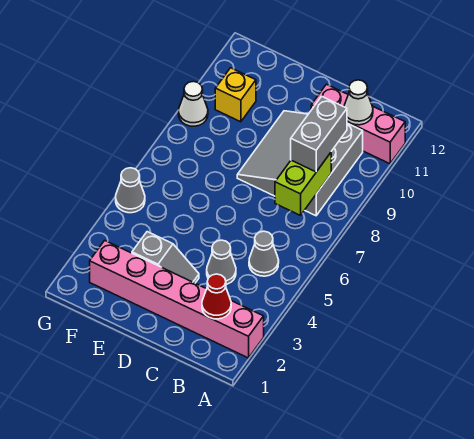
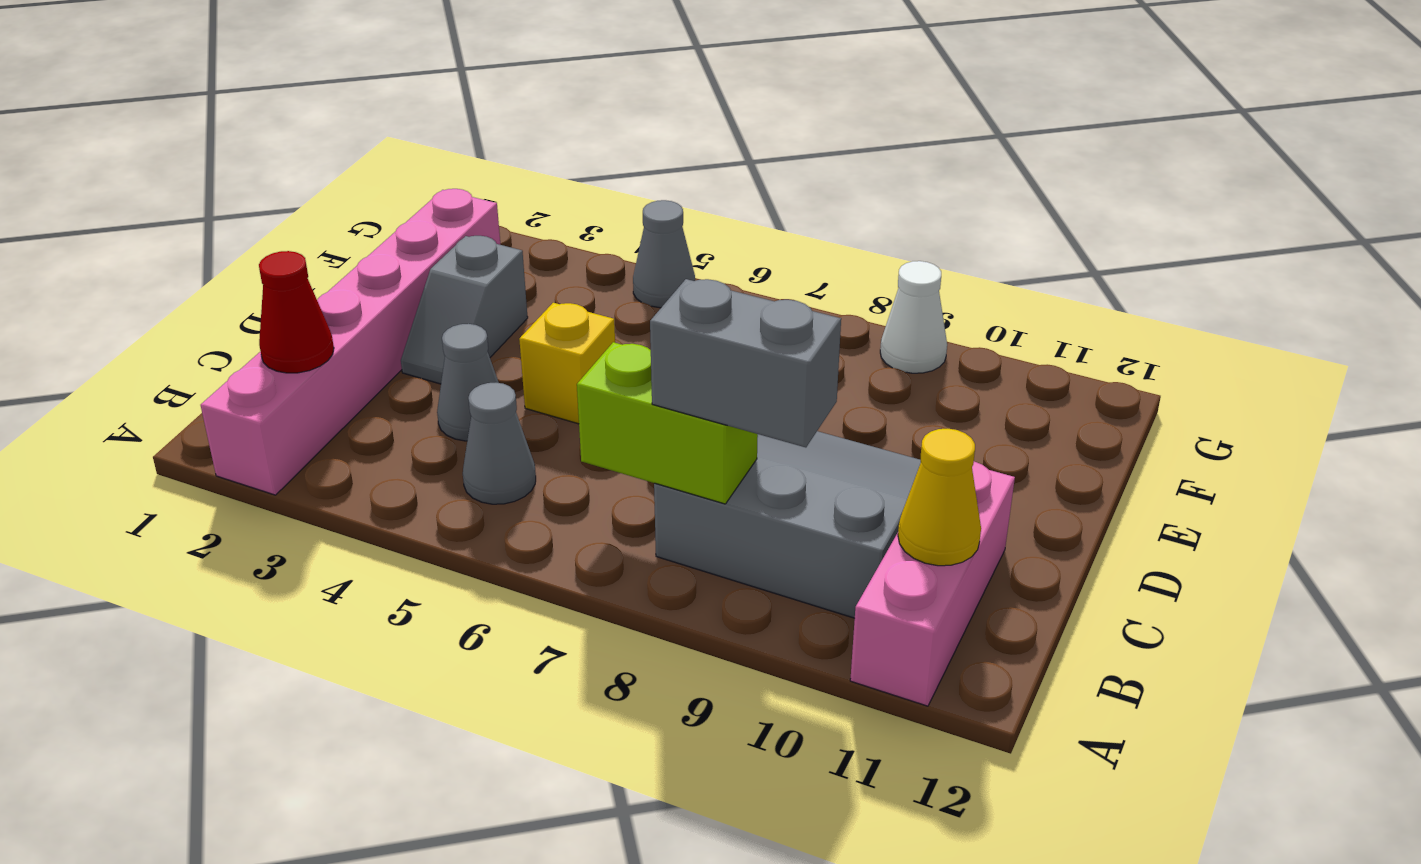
white cone B11 level 2 -> yellow cone B11 level 2
yellow brick F10 level 1 -> yellow brick D5 level 1

